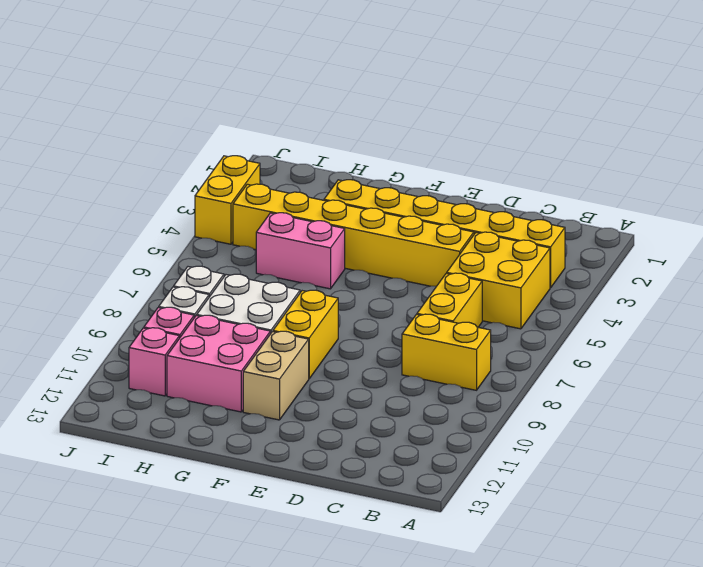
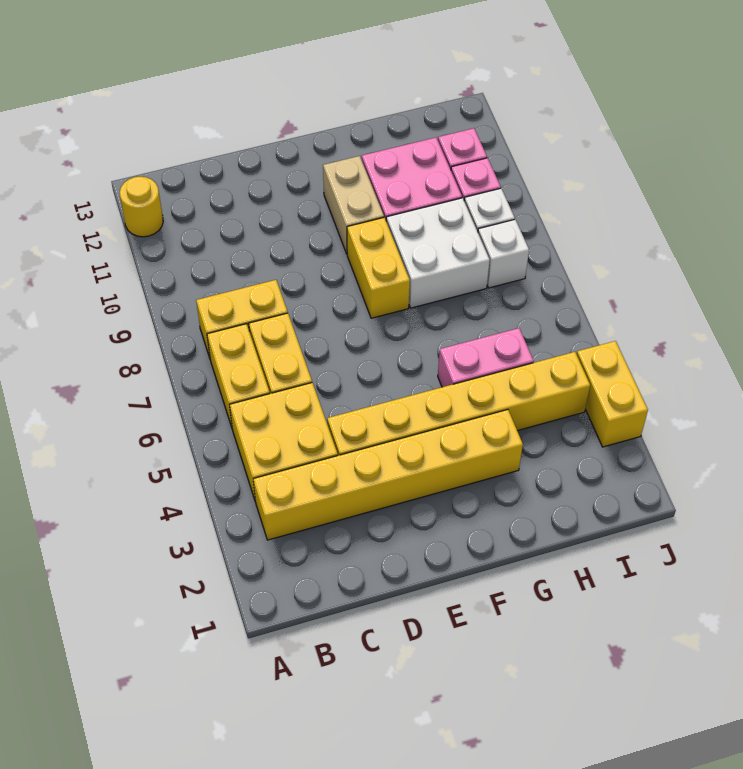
none -> yellow round brick A12 level 1
none -> yellow brick B6:B7 level 1

